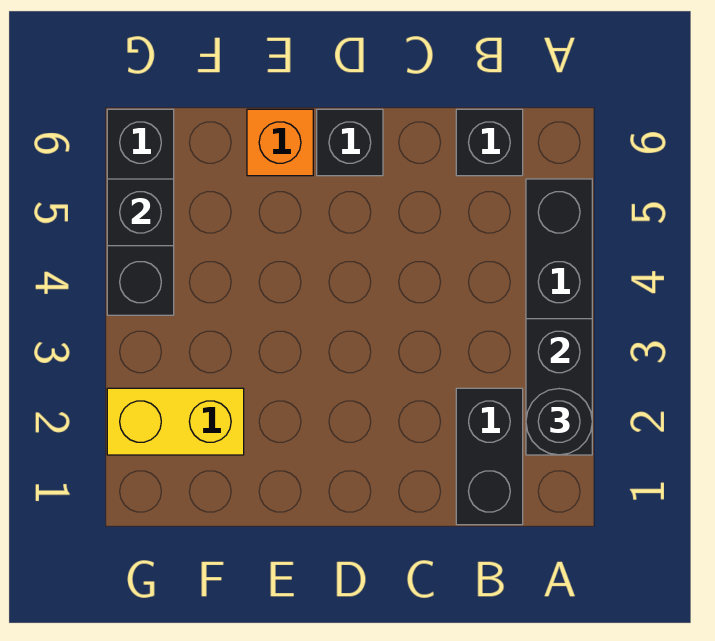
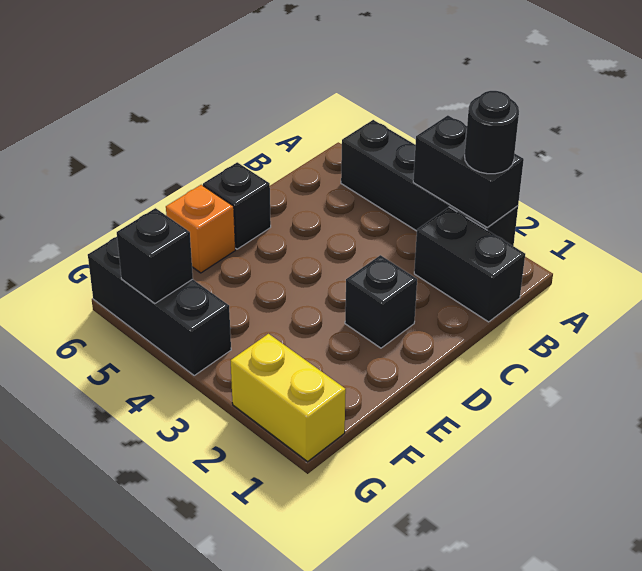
black brick B6 level 1 -> black brick D2 level 1
yellow brick F2:G2 level 1 -> yellow brick G1:G2 level 1

